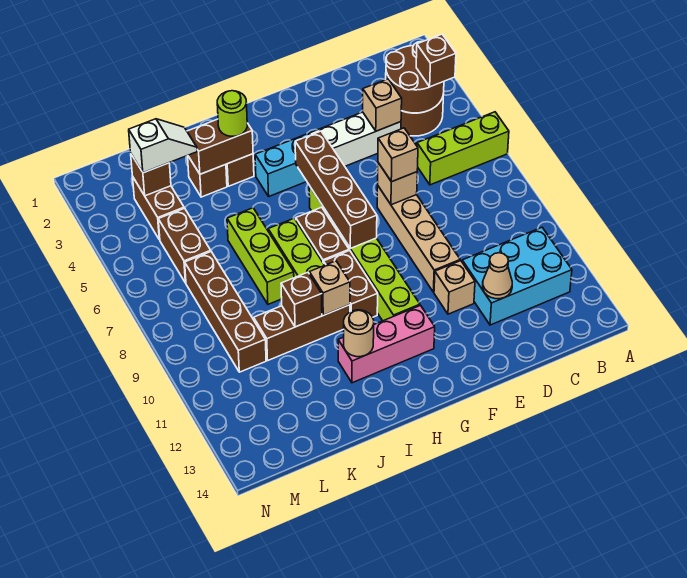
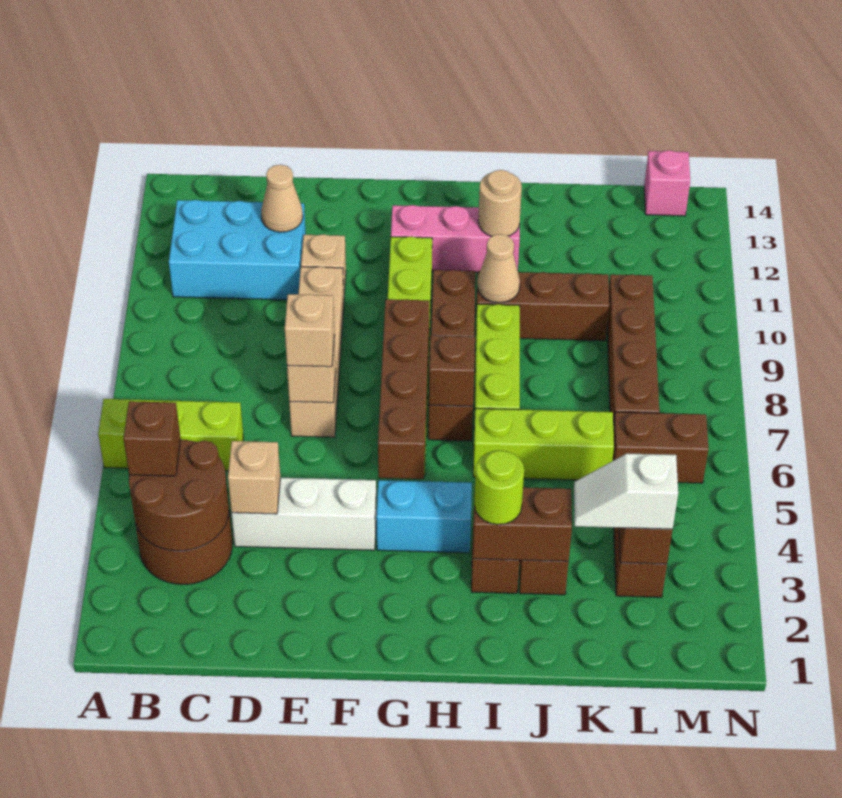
tan brick I10 level 2 -> tan cone I10 level 2
lime brick J6:J8 level 1 -> lime brick I6:K6 level 1
brown brick J10 level 2 -> brown brick H7 level 2
brown brick L5:L6 level 1 -> brown brick L6:M6 level 1
none -> pink brick M14 level 1

